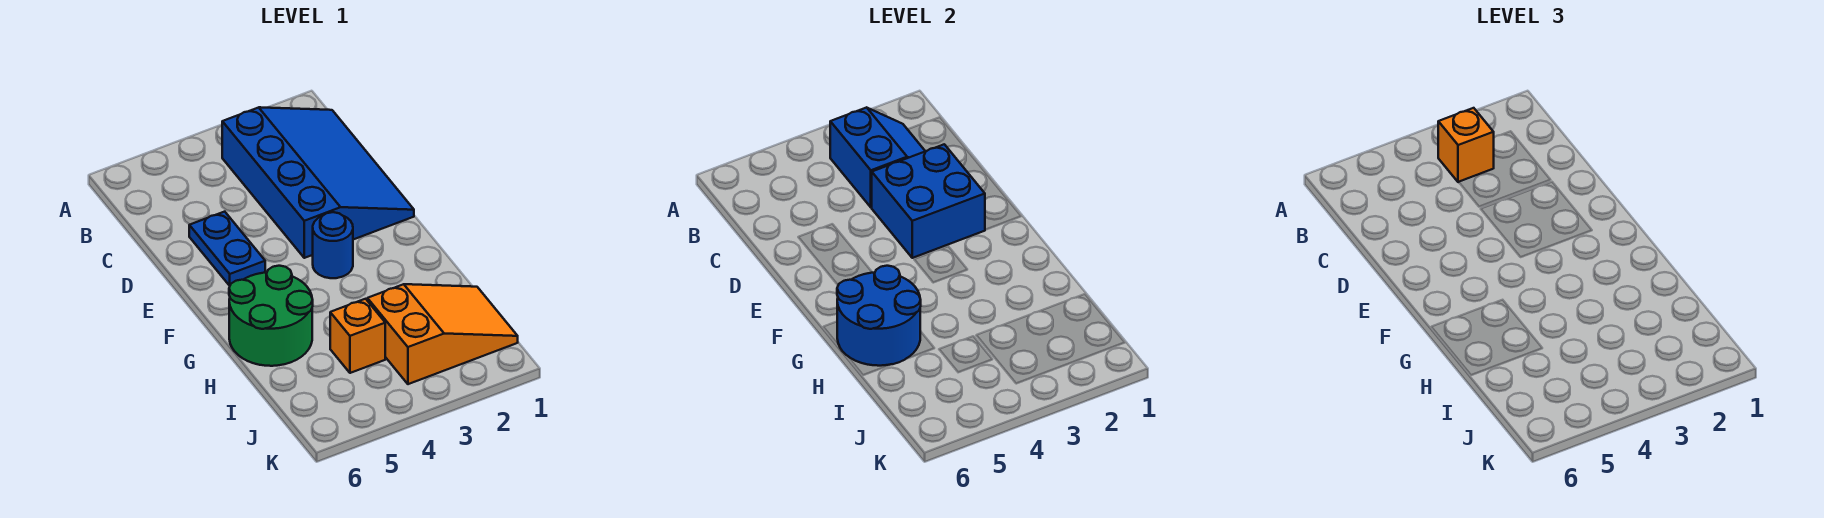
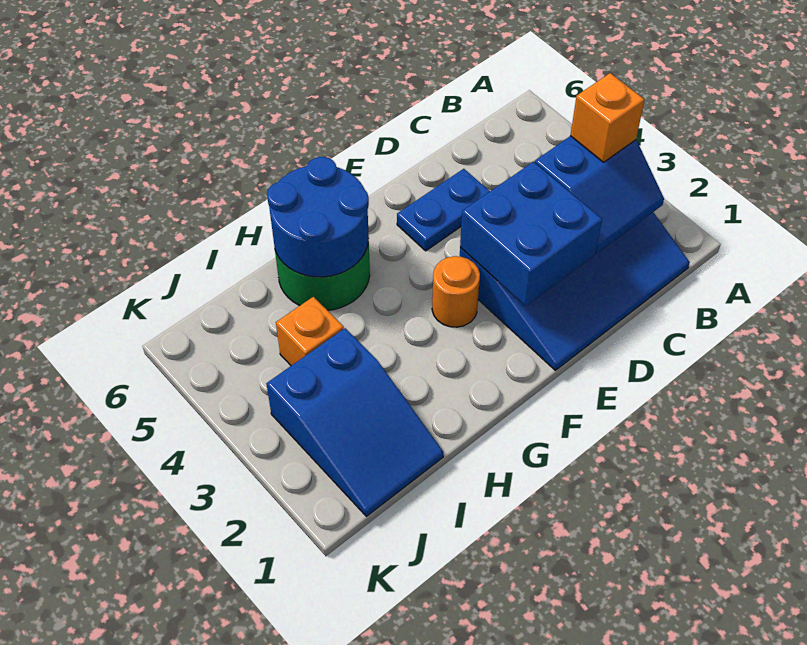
blue round brick F3 level 1 -> orange round brick F3 level 1
orange slope I1:J3 level 1 top 3 -> blue slope I1:J3 level 1 top 3

